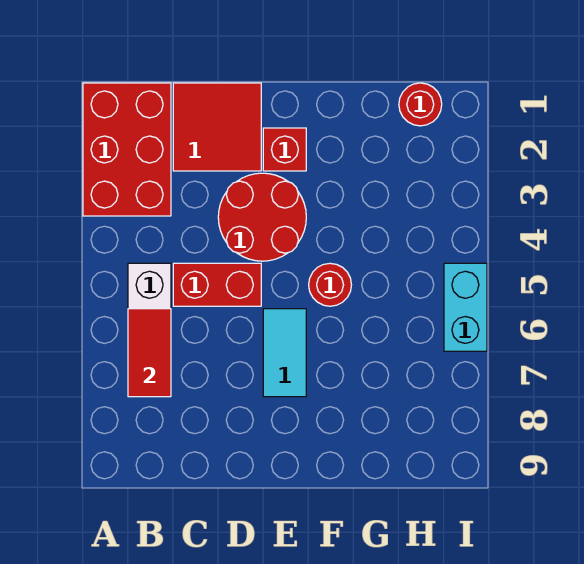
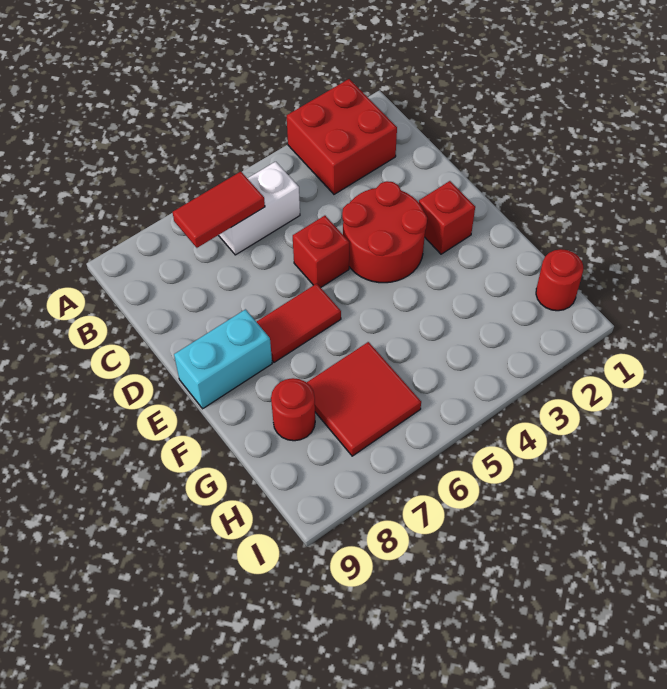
red brick A1:B3 level 1 -> red brick A2:B3 level 1
red tile C1:D2 level 1 -> red tile G6:H7 level 1
red brick C5:D5 level 1 -> red brick D5 level 1
cyan tile E6:E7 level 1 -> red tile E6:E7 level 1
red round brick F5 level 1 -> red round brick G8 level 1
cyan brick I5:I6 level 1 -> cyan brick E8:E9 level 1

